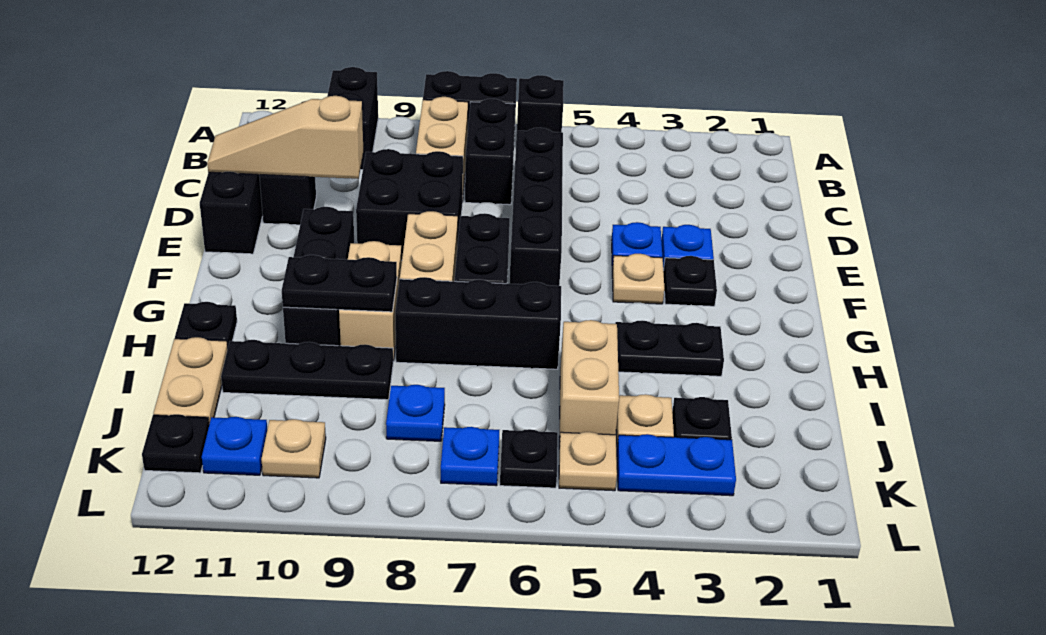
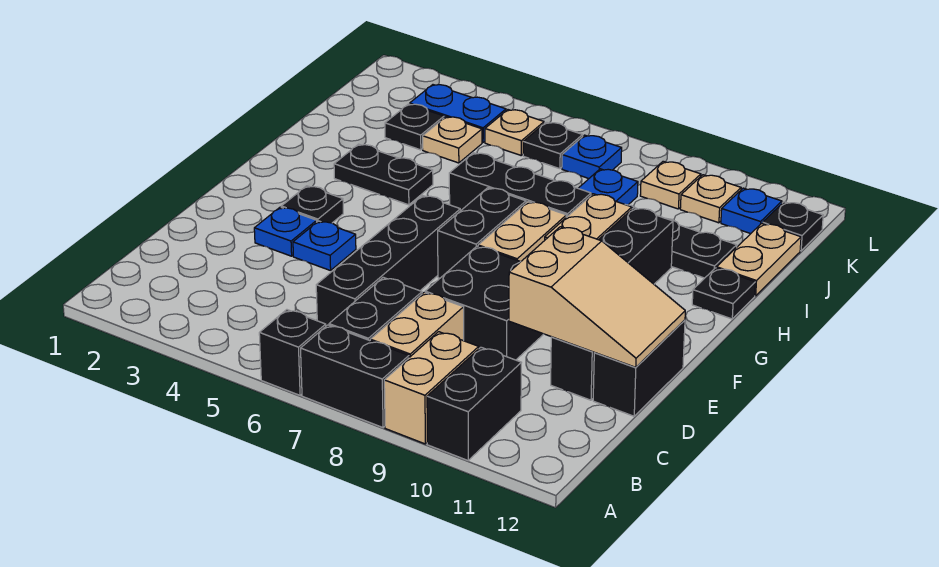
tan slope D10:D12 level 2 top 10 -> tan slope D10:E12 level 2 top 10
tan plate F4 level 1 -> tan plate K9 level 1
black plate H9:H10 level 2 -> none
tan brick I5:J5 level 1 -> tan brick A9:B9 level 1

